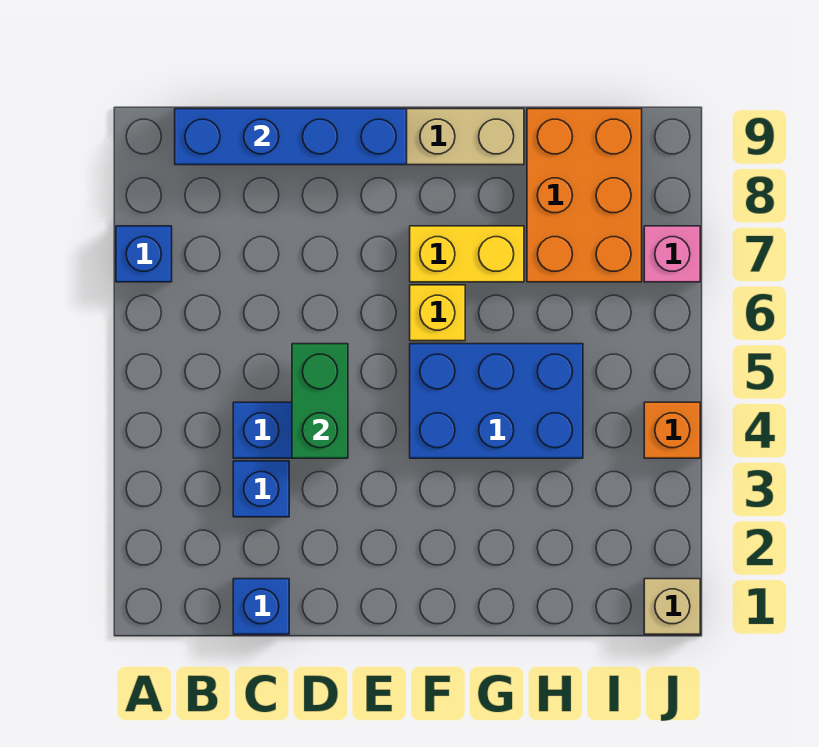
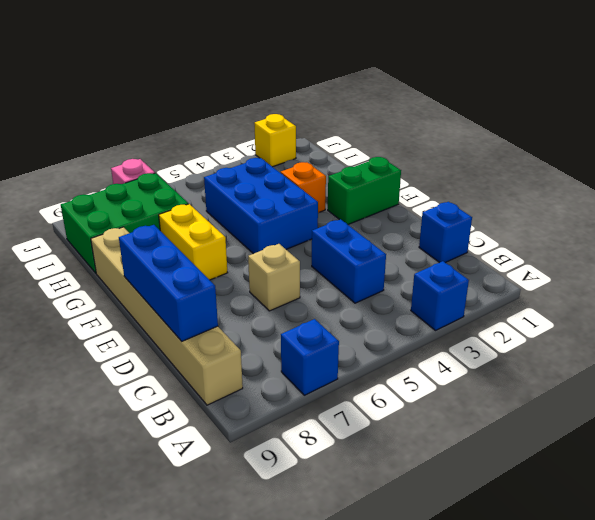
blue brick B9:E9 level 2 -> blue brick C9:E9 level 2
blue brick C3 level 1 -> blue brick A3 level 1
green brick D4:D5 level 2 -> green brick F1:F2 level 1
yellow brick F6 level 1 -> yellow brick J2 level 1
orange brick H7:I9 level 1 -> green brick H7:I9 level 1
tan brick J1 level 1 -> tan brick D6 level 1
orange brick J4 level 1 -> orange brick G3 level 1

